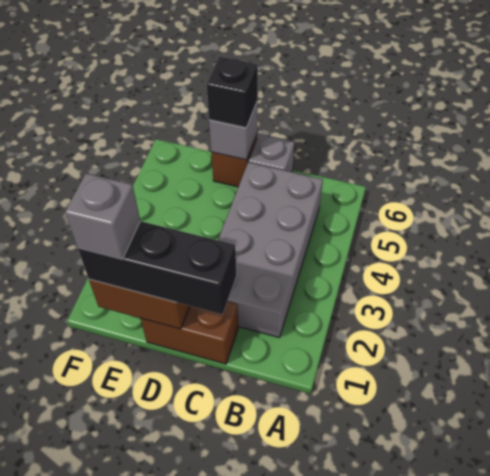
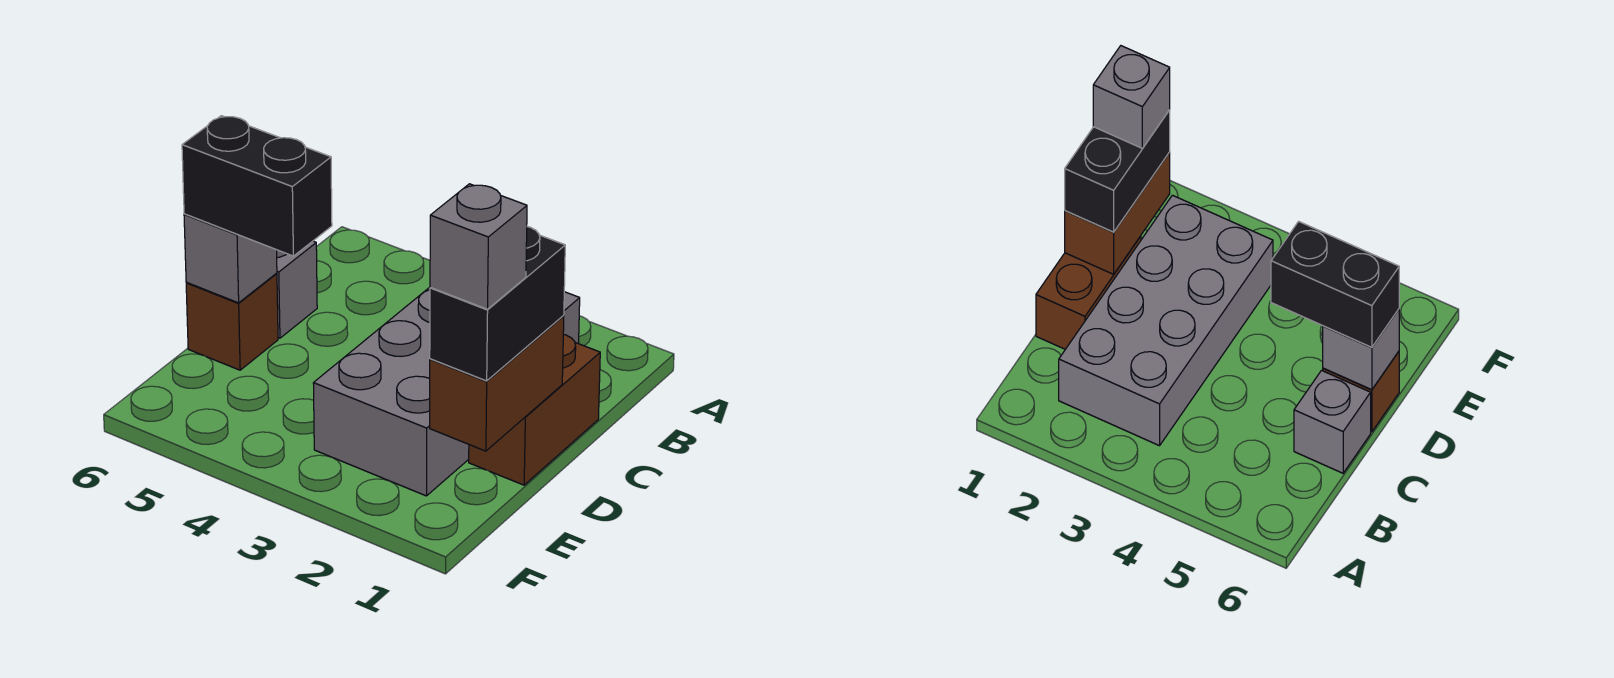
grey brick B2:C5 level 1 -> grey brick B2:E3 level 1
black brick C1:E1 level 3 -> black brick D1:E1 level 3
black brick D6 level 3 -> black brick D5:D6 level 3

